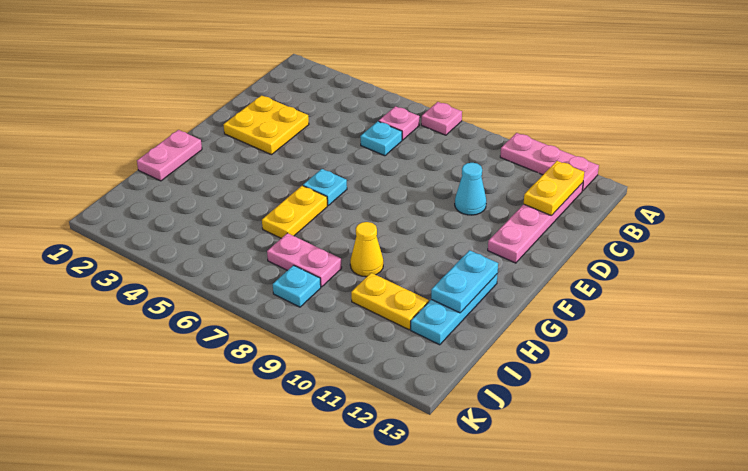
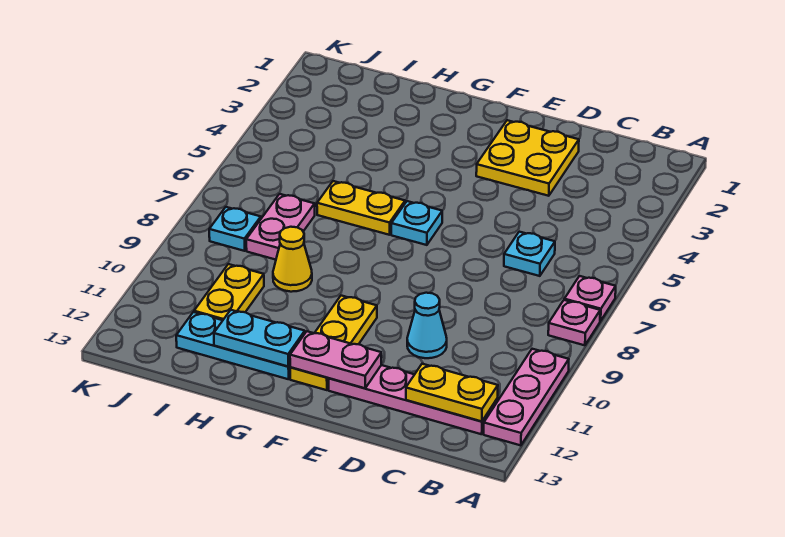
pink plate B6 level 1 -> pink plate A8 level 1
none -> yellow plate F10:F12 level 1
pink plate G1:H1 level 1 -> pink plate E12:F12 level 2

